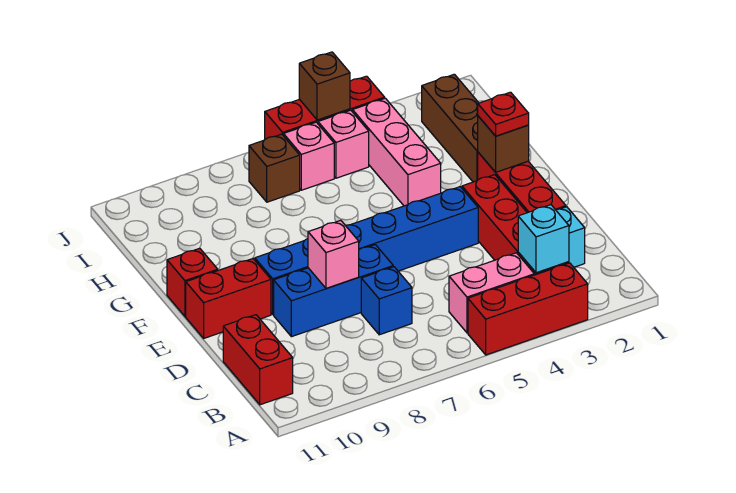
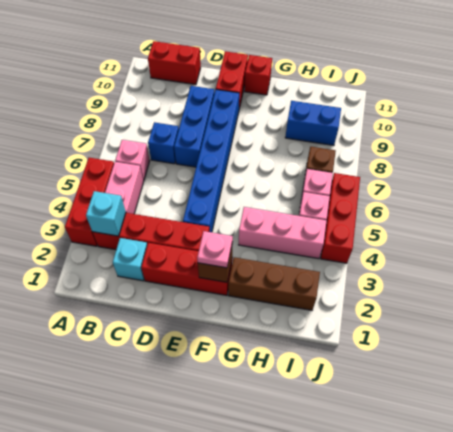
pink brick D8 level 2 -> pink brick B6 level 1
red plate F2 level 3 -> pink plate F2 level 3
none -> blue brick H9:I9 level 1
brown brick J5 level 2 -> none

